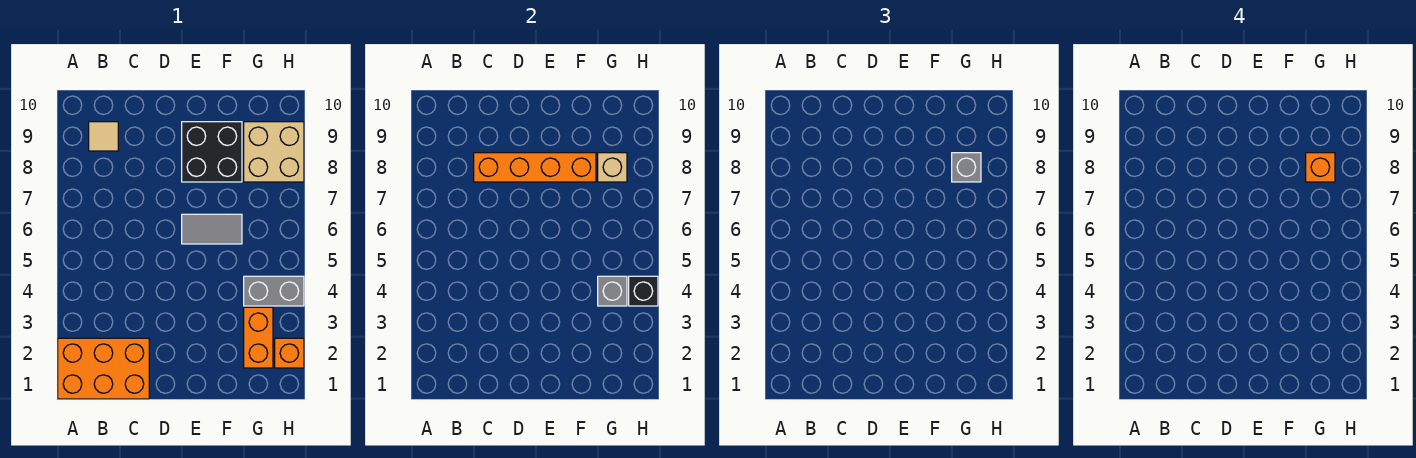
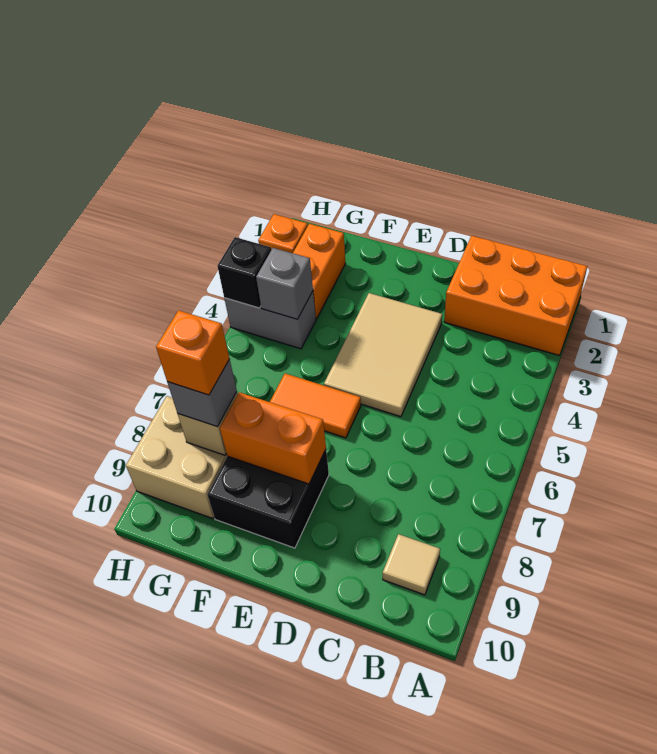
orange brick C8:F8 level 2 -> orange brick E8:F8 level 2
none -> tan tile D3:E5 level 1
grey tile E6:F6 level 1 -> orange tile E6:F6 level 1

